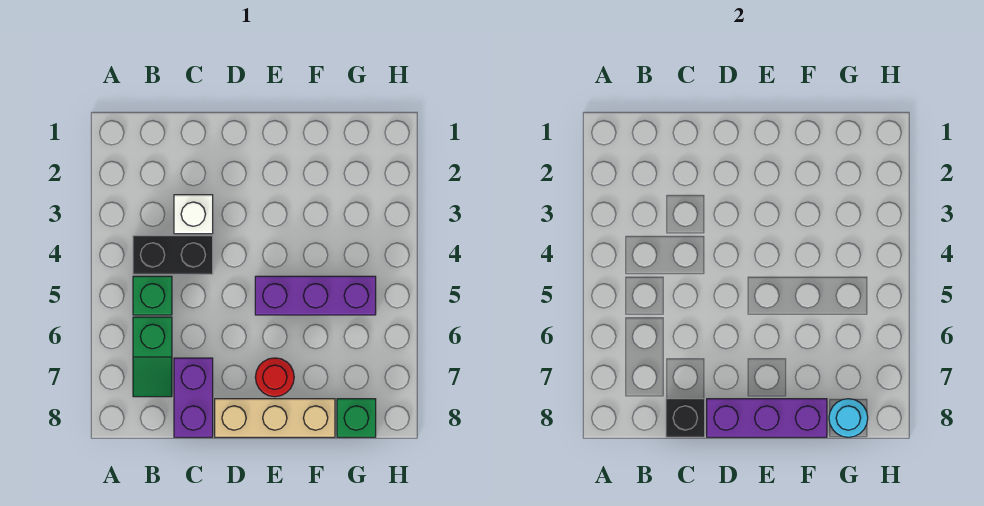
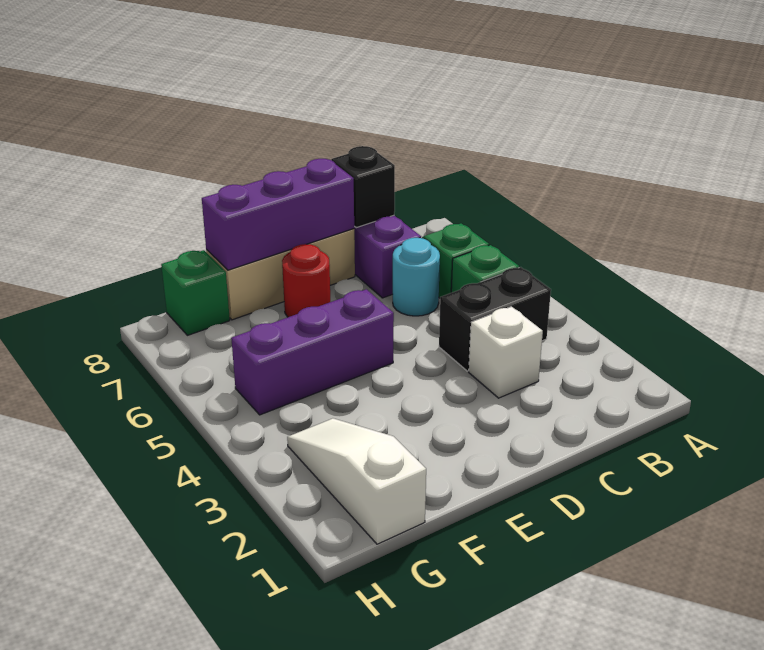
none -> white slope G1:G3 level 1 top 1
cyan round brick G8 level 2 -> cyan round brick C6 level 1

